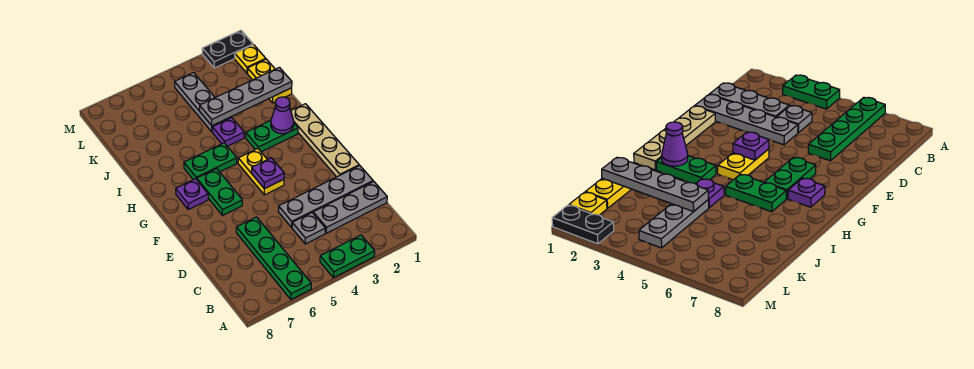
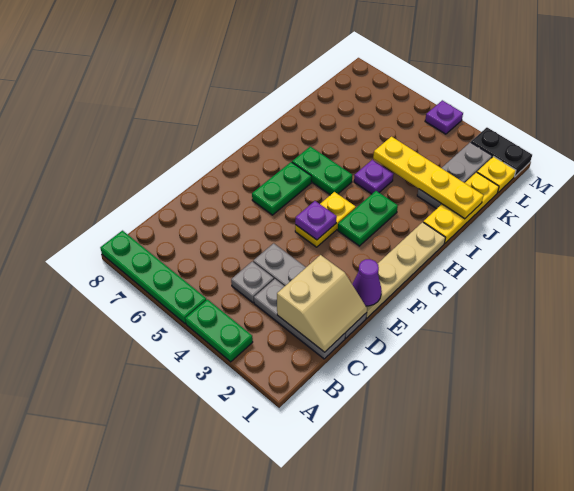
green plate A6:D6 level 1 -> green plate A5:A8 level 1
none -> tan slope C1:D2 level 2 top 2
purple plate G7 level 1 -> purple plate M4 level 1
green plate H2:H3 level 1 -> green plate G3:H3 level 1
purple cone H2 level 2 -> purple cone E1 level 2
yellow plate J1:K1 level 1 -> yellow plate I1:K1 level 1
grey plate J1:J4 level 2 -> yellow plate J1:J4 level 2
grey plate J4:L4 level 1 -> grey plate J2:L2 level 1

